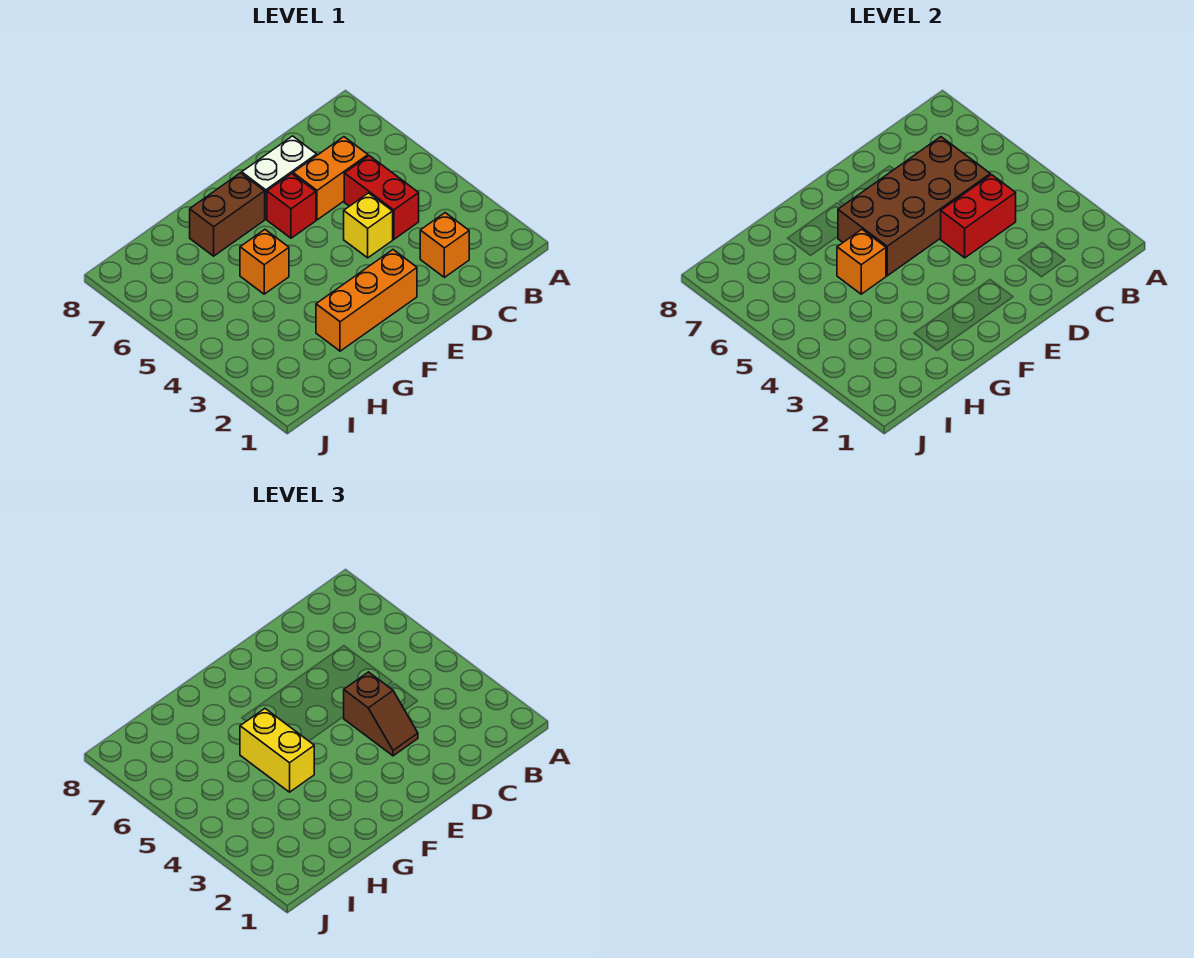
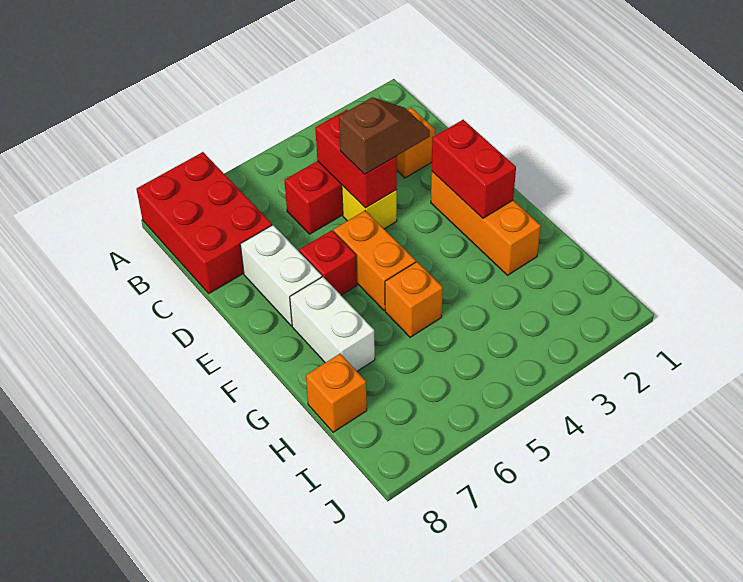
none -> red brick A7:C8 level 1
brown brick C5:F6 level 2 -> none
orange brick C6:D6 level 1 -> orange brick E5:F5 level 1
none -> red brick E2:F2 level 2
brown brick F7:G7 level 1 -> white brick F7:G7 level 1
yellow brick G4:G5 level 3 -> none
orange brick G5 level 2 -> orange brick H8 level 1

